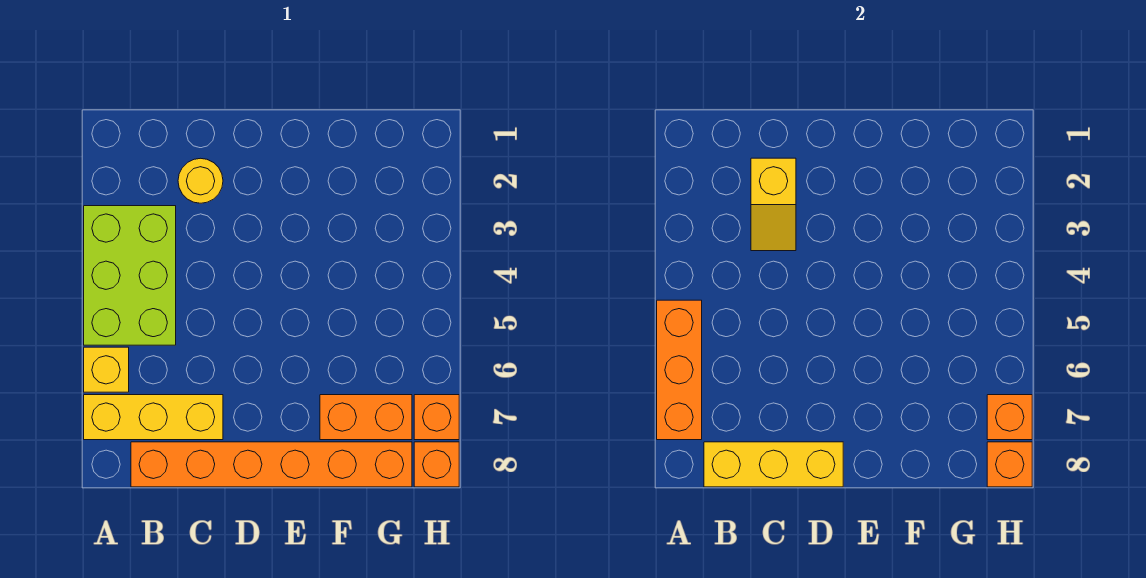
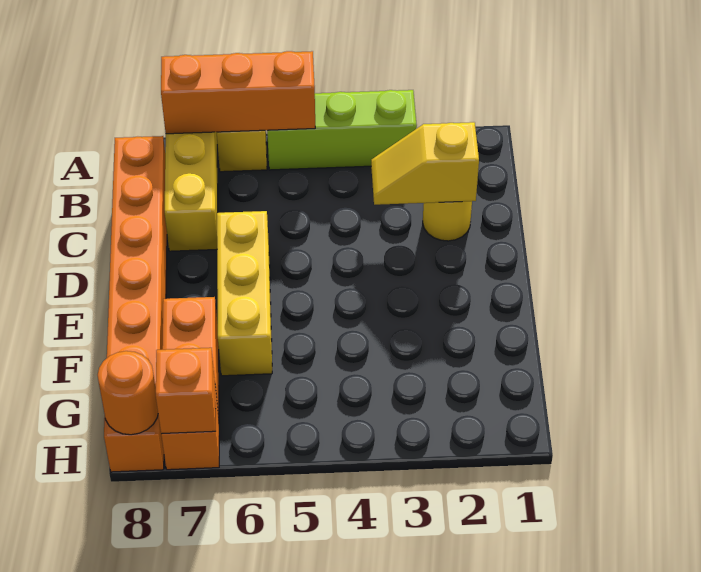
lime brick A3:B5 level 1 -> lime brick A3:A5 level 1
yellow brick B8:D8 level 2 -> yellow brick D6:F6 level 1
orange brick H8 level 2 -> orange round brick H8 level 2

